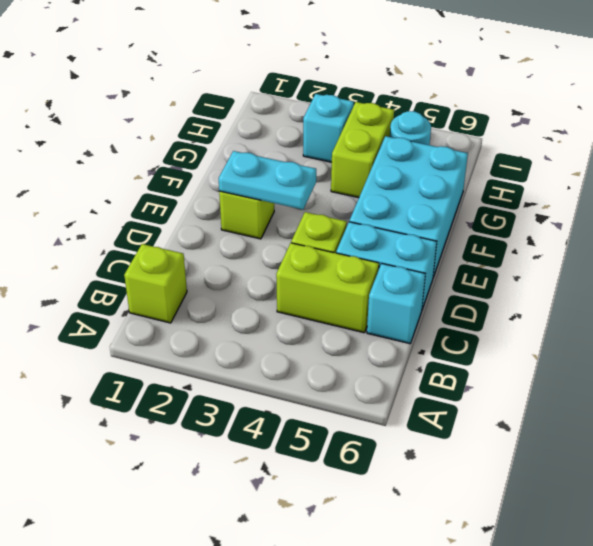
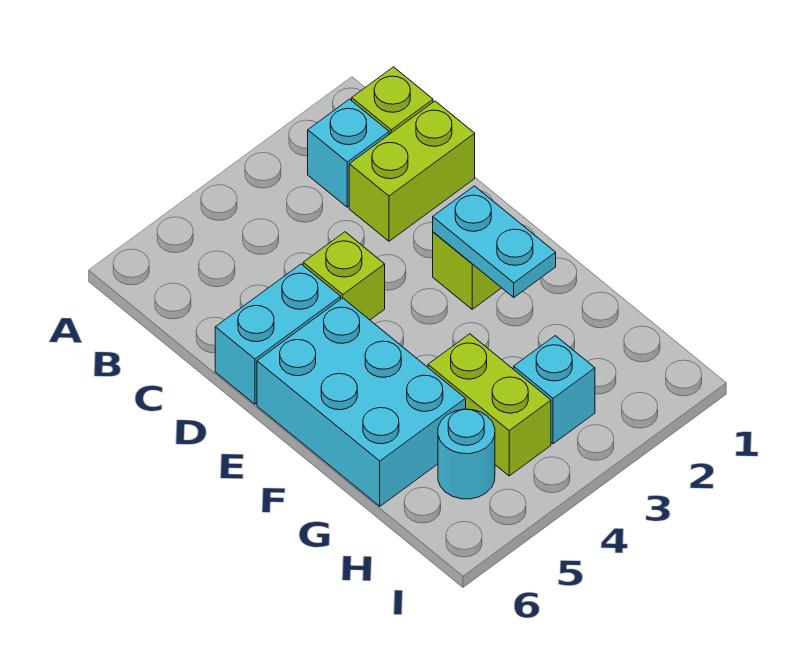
lime brick C4:C5 level 1 -> lime brick C1:C2 level 1
cyan brick C6 level 1 -> cyan brick B2 level 1
cyan plate E2:E3 level 2 -> cyan plate E2:F2 level 2

